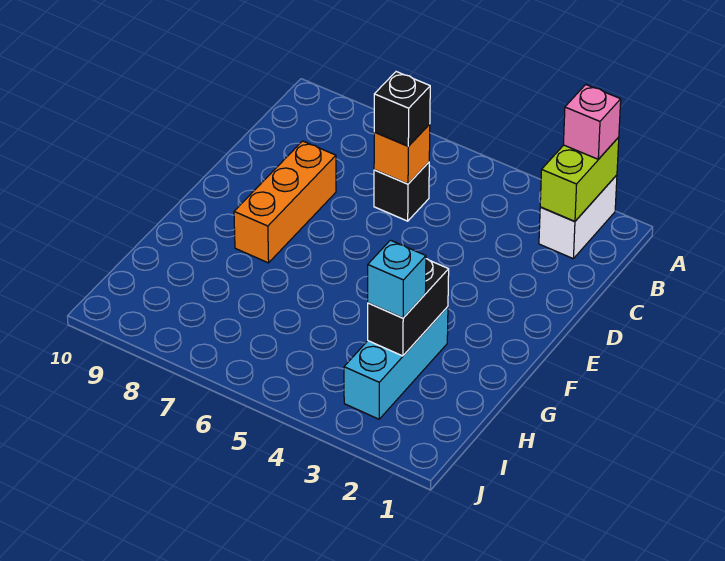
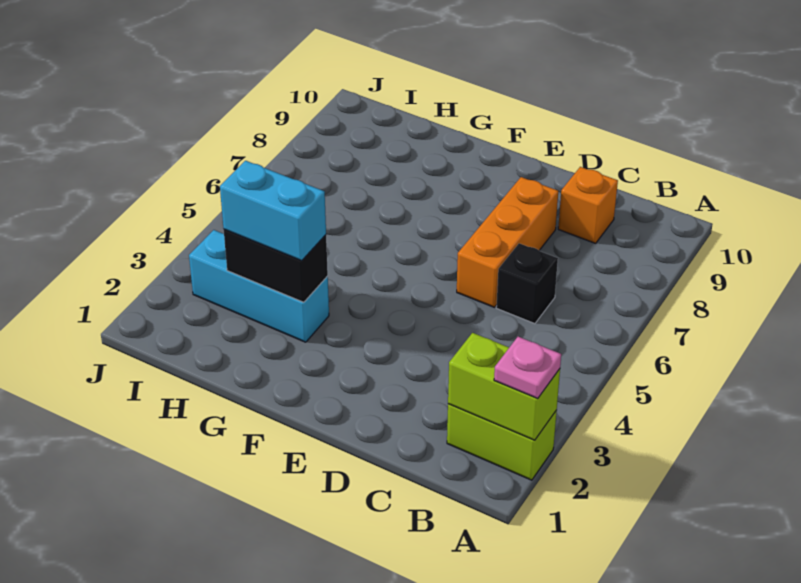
white brick A2:B2 level 1 -> lime brick A2:B2 level 1
pink brick A2 level 3 -> pink plate A2 level 3
orange brick C6 level 2 -> orange brick C9 level 1
black brick C6 level 3 -> none
orange brick D8:F8 level 1 -> orange brick D6:D8 level 1
cyan brick H3 level 3 -> cyan brick G3:H3 level 3

